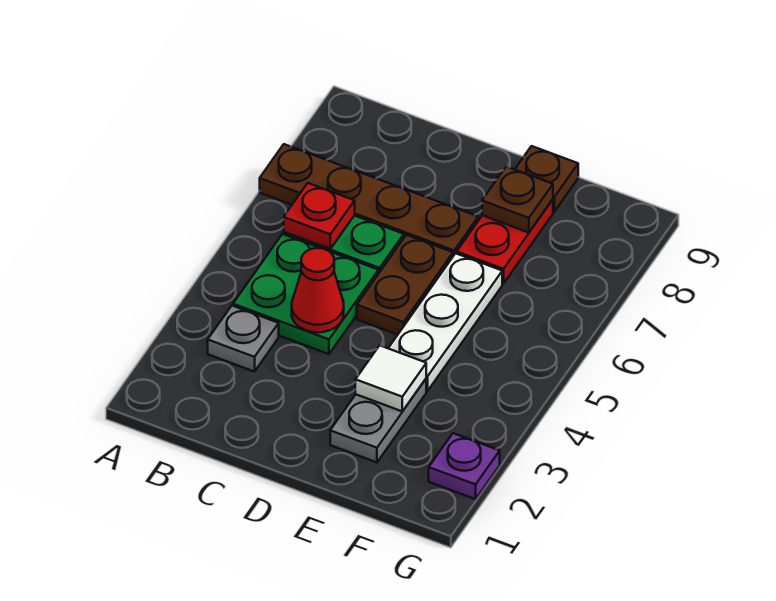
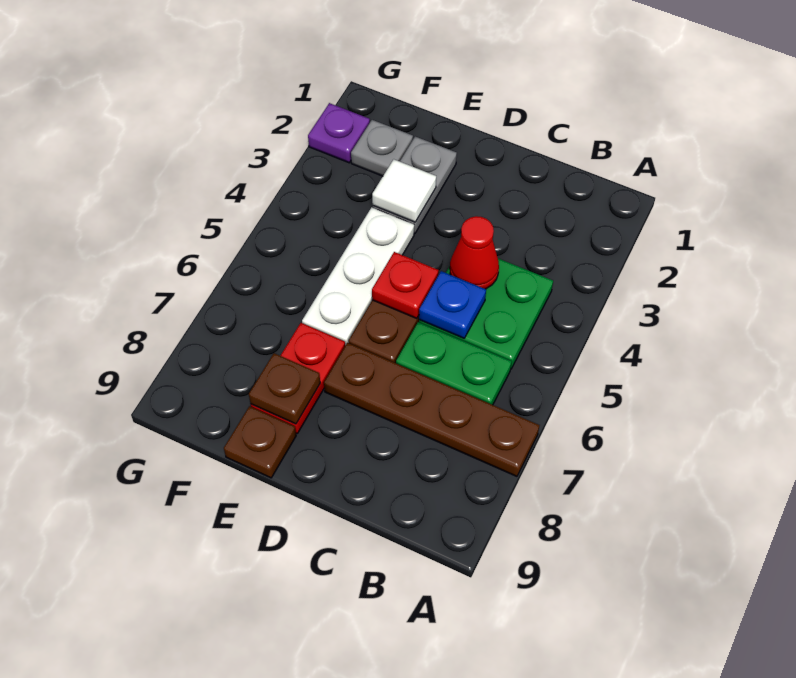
grey plate B3 level 1 -> grey plate F2 level 1
red plate B6 level 2 -> red plate D5 level 2
none -> blue plate C5 level 2

